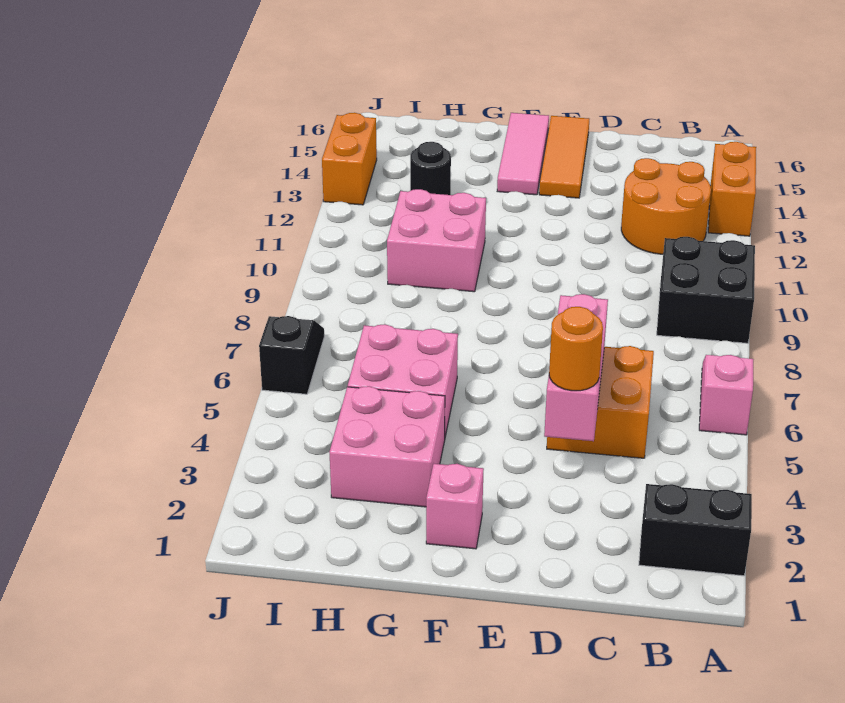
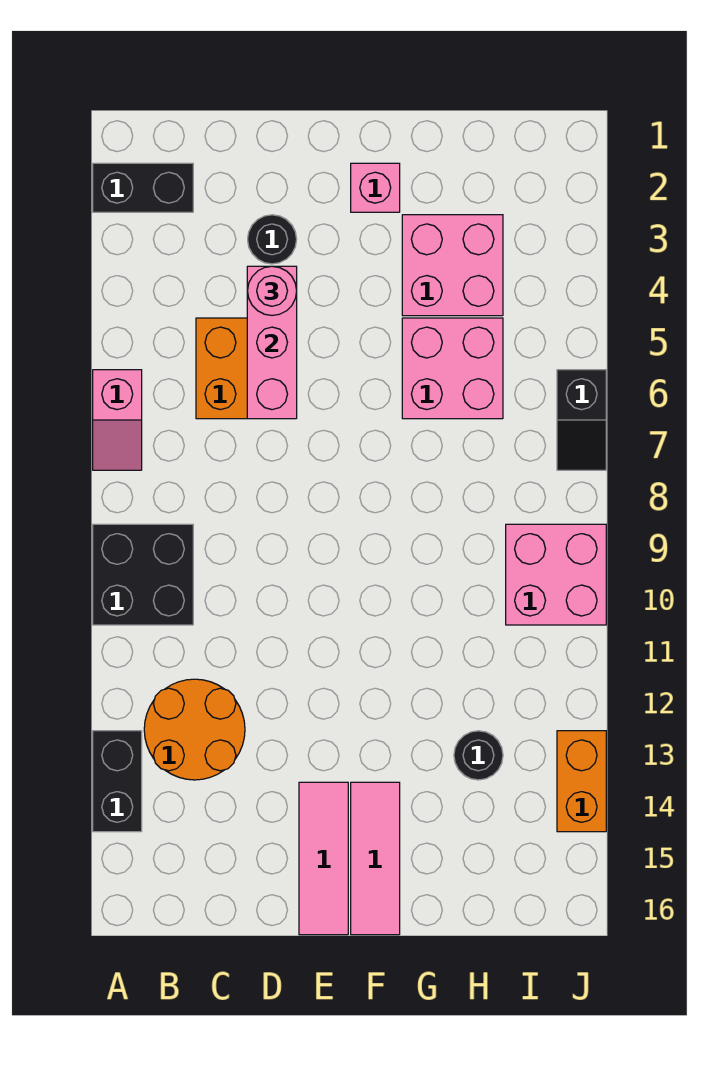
orange brick A13:A14 level 1 -> black brick A13:A14 level 1
none -> black round brick D3 level 1
orange round brick D4 level 3 -> pink round brick D4 level 3
orange tile E14:E16 level 1 -> pink tile E14:E16 level 1
pink brick G10:H11 level 1 -> pink brick I9:J10 level 1

